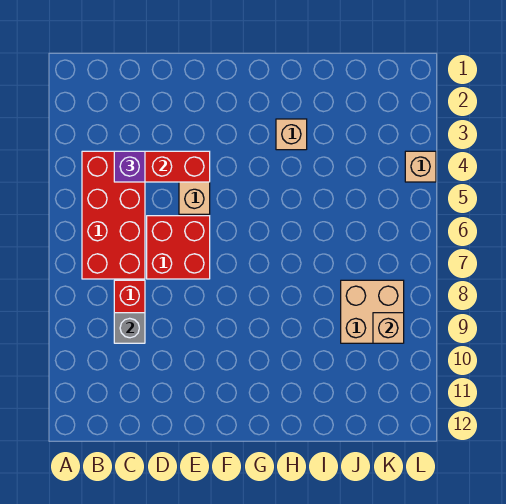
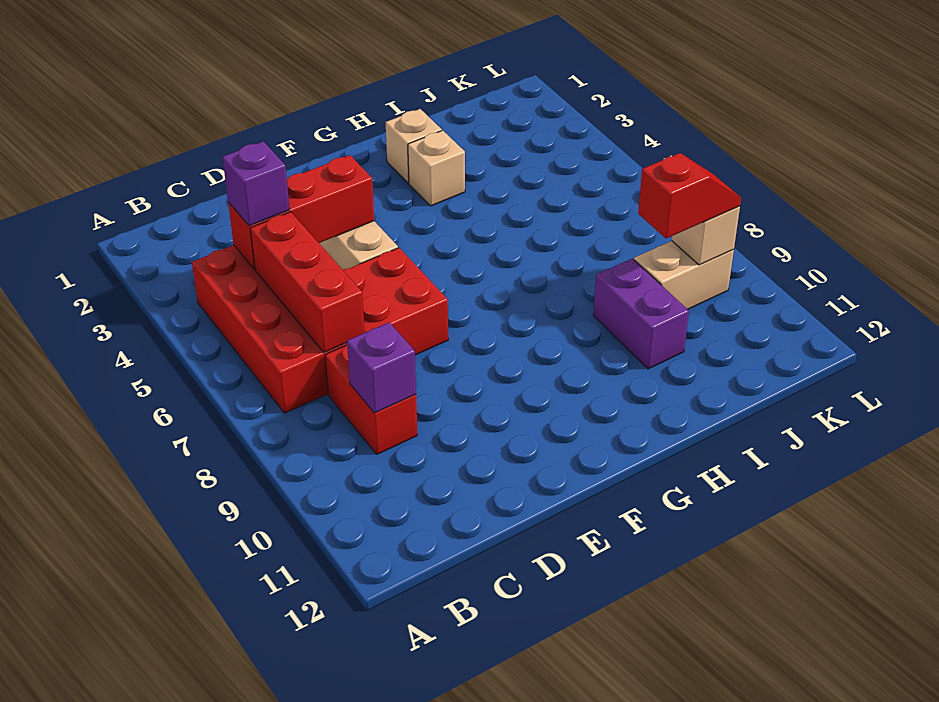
none -> red brick C5:C7 level 2
grey brick C9 level 2 -> purple brick C9 level 2
none -> purple brick I9:I10 level 1
tan brick J8:K9 level 1 -> tan brick J9:K9 level 1
none -> red slope J9:K9 level 3 top J
tan brick L4 level 1 -> tan brick H2 level 1

